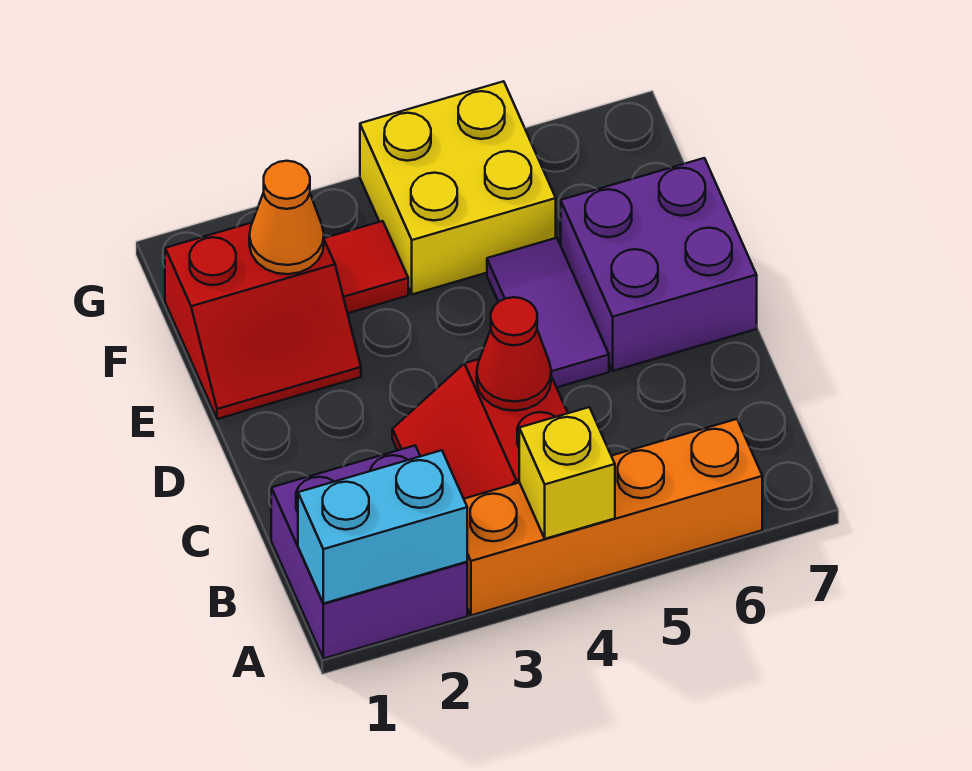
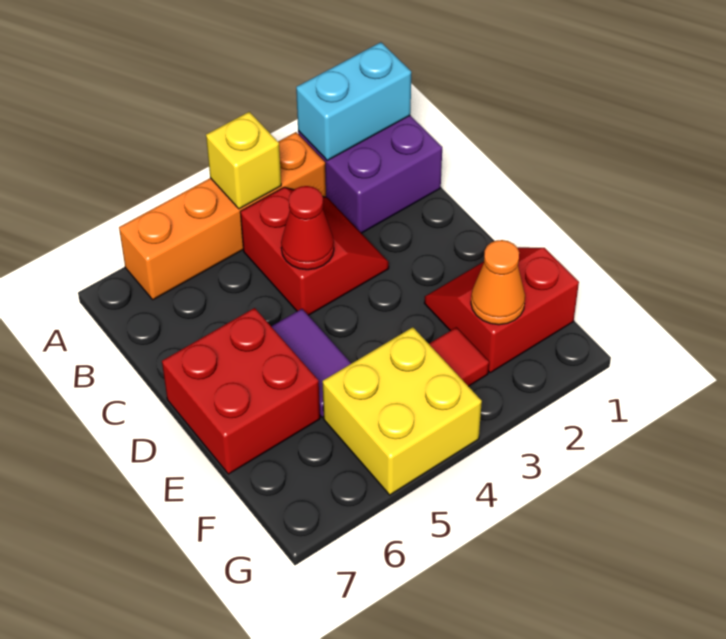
purple brick D6:E7 level 1 -> red brick D6:E7 level 1

